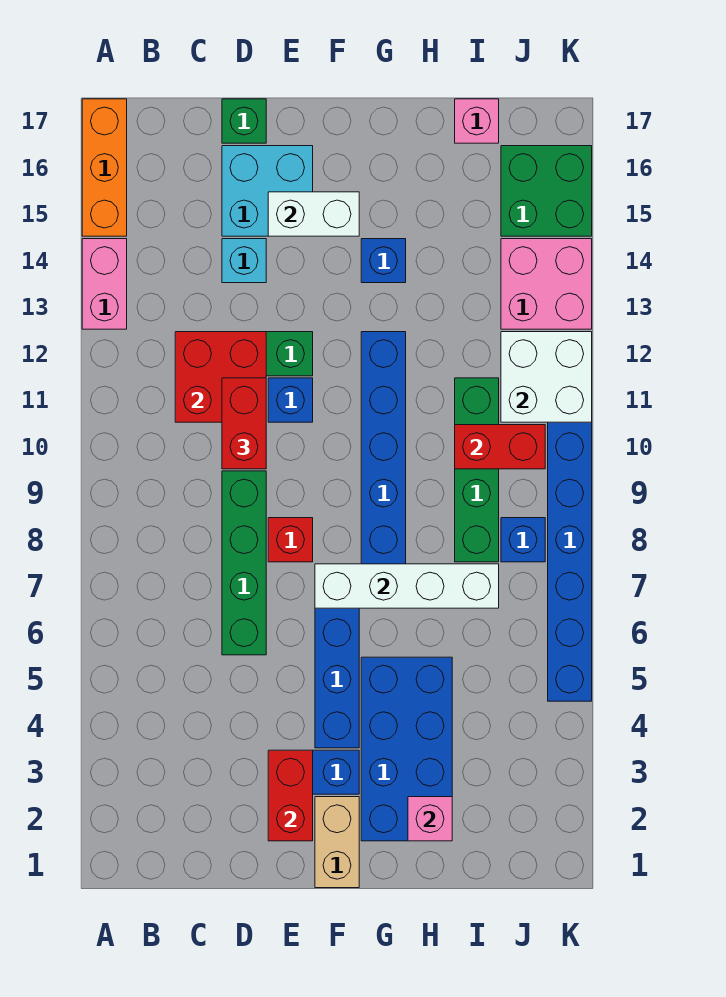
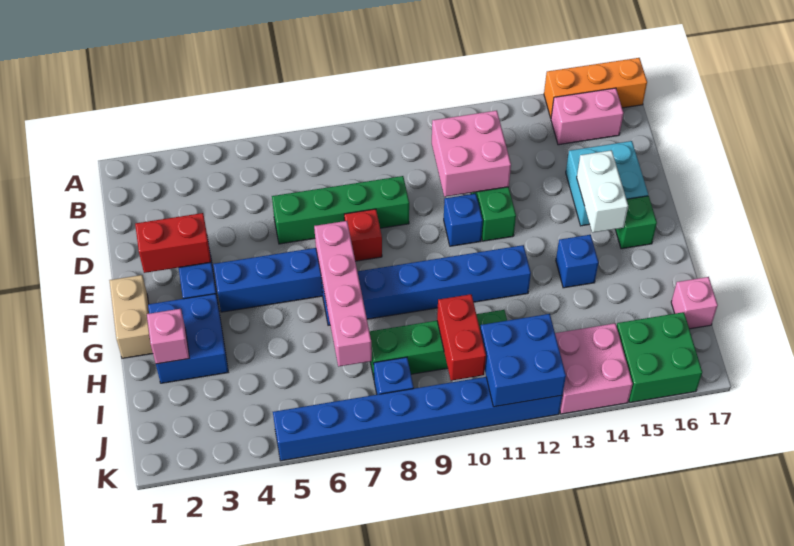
pink brick A13:A14 level 1 -> pink brick B15:B16 level 1
red brick C11:D12 level 2 -> pink brick C11:D12 level 2
red brick D10:D11 level 3 -> none
cyan brick D14 level 1 -> none
green brick D17 level 1 -> green brick F16 level 1
tan brick F1:F2 level 1 -> tan brick F1:G1 level 1
white brick F7:I7 level 2 -> pink brick F7:I7 level 2
blue brick G2:H5 level 1 -> blue brick G2:H3 level 1
white brick J11:K12 level 2 -> blue brick J11:K12 level 2

